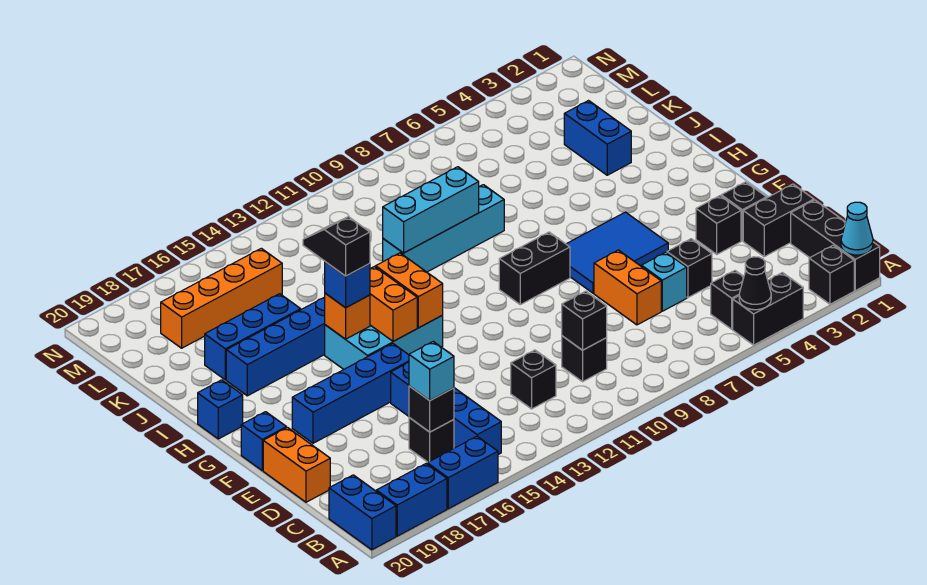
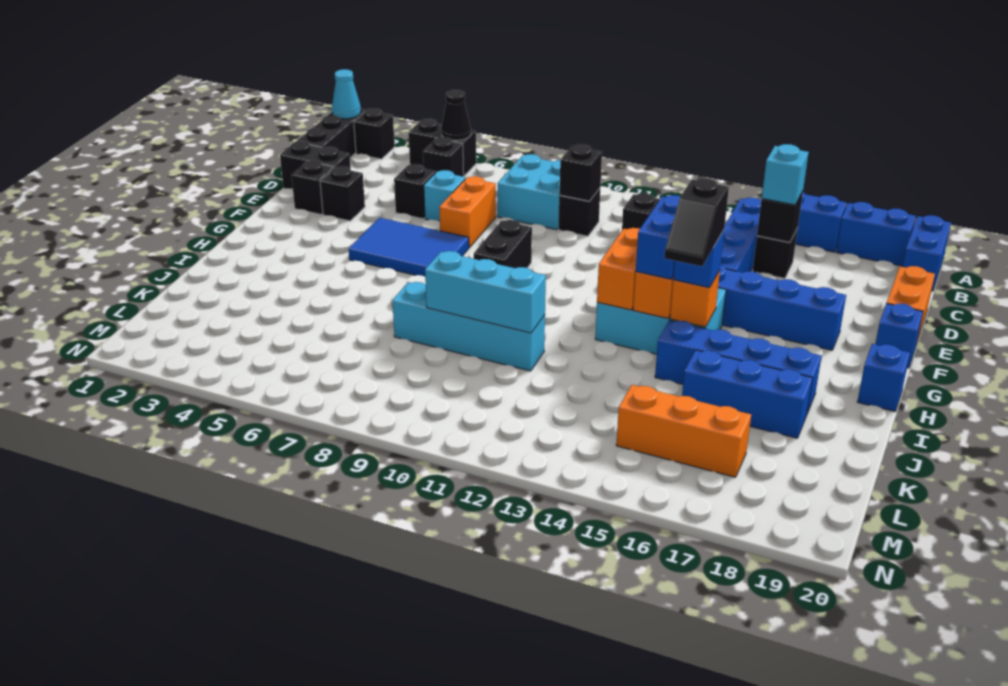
none -> cyan brick B8:C9 level 1
black brick G8:G9 level 1 -> black brick F9:G9 level 1
blue brick J3:K3 level 1 -> blue brick G14:H14 level 3
orange brick L15:L18 level 1 -> orange brick L15:L17 level 1

